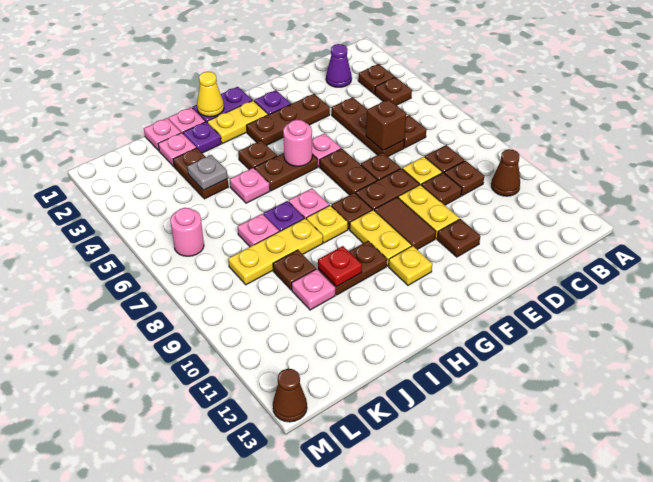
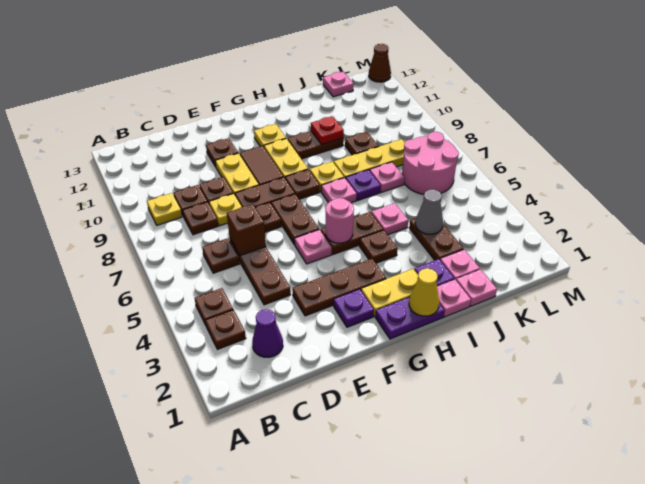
none -> yellow plate B9 level 1
brown cone B10 level 1 -> none
grey plate J4 level 2 -> grey cone J4 level 2
pink plate J10 level 1 -> pink plate K13 level 1
pink round brick L6 level 1 -> pink round brick K6:L7 level 1

